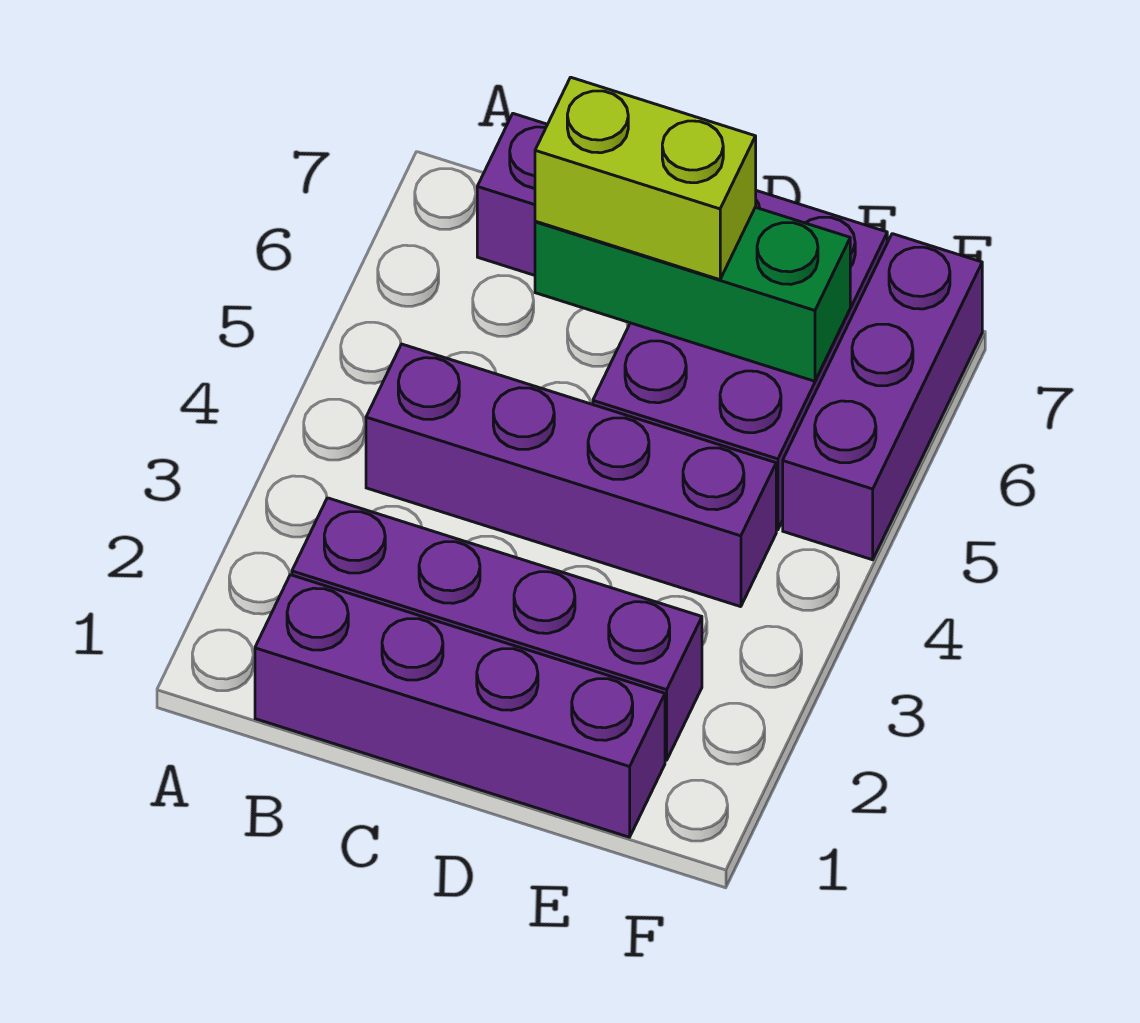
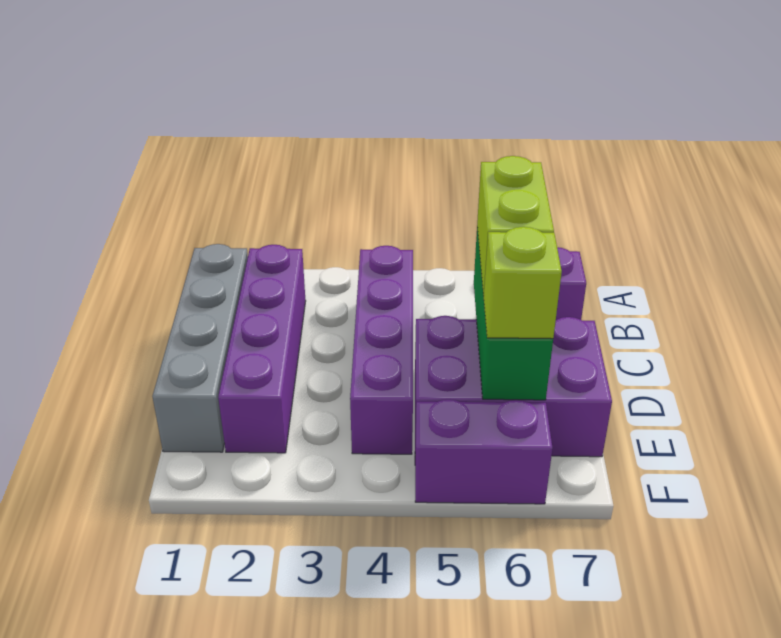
purple brick B1:E1 level 1 -> grey brick B1:E1 level 1
none -> lime brick E6 level 3
purple brick F5:F7 level 1 -> purple brick F5:F6 level 1

